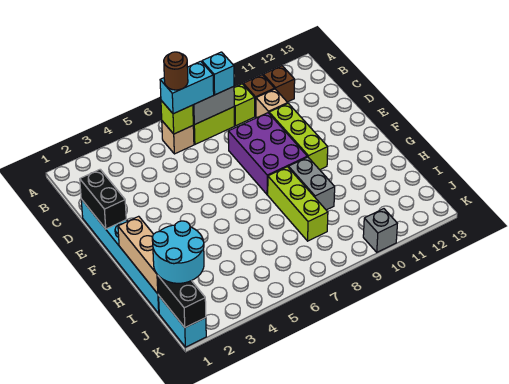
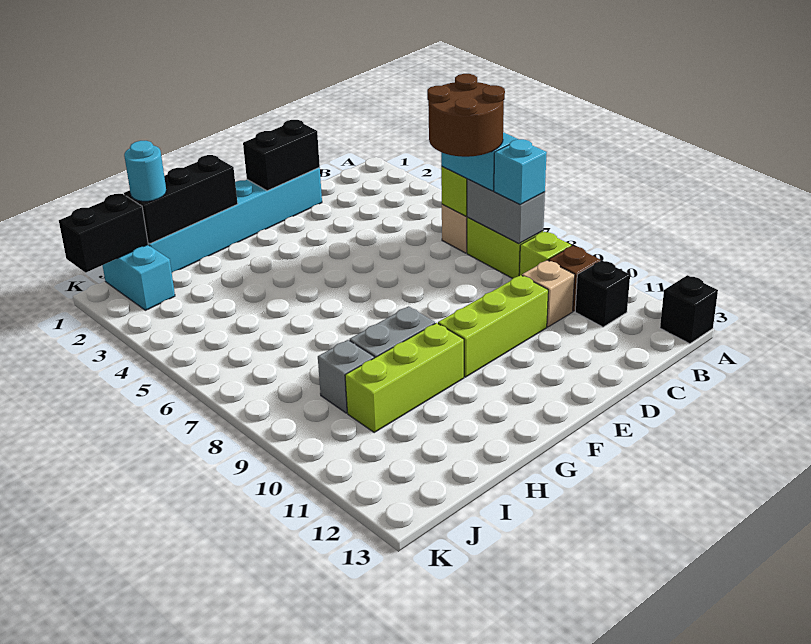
none -> black brick A13 level 1
brown round brick B6 level 4 -> brown round brick B6:C7 level 4
brown brick B11 level 1 -> black brick B11 level 1
purple brick D8:F9 level 1 -> none
tan brick G1:I1 level 2 -> black brick G1:I1 level 2
lime brick G8:I8 level 1 -> lime brick G10:I10 level 1
cyan round brick I1:J2 level 3 -> cyan round brick I1 level 3
cyan brick J1:K1 level 1 -> cyan brick J1:J2 level 1
grey brick K10 level 1 -> grey brick I9 level 1

